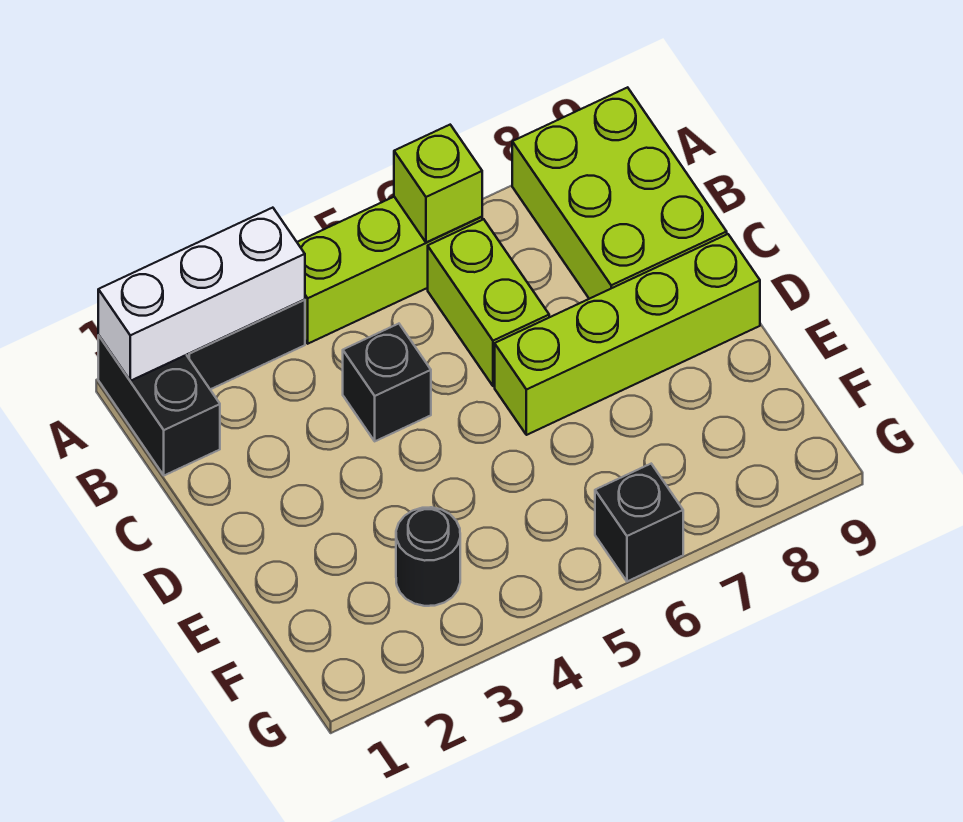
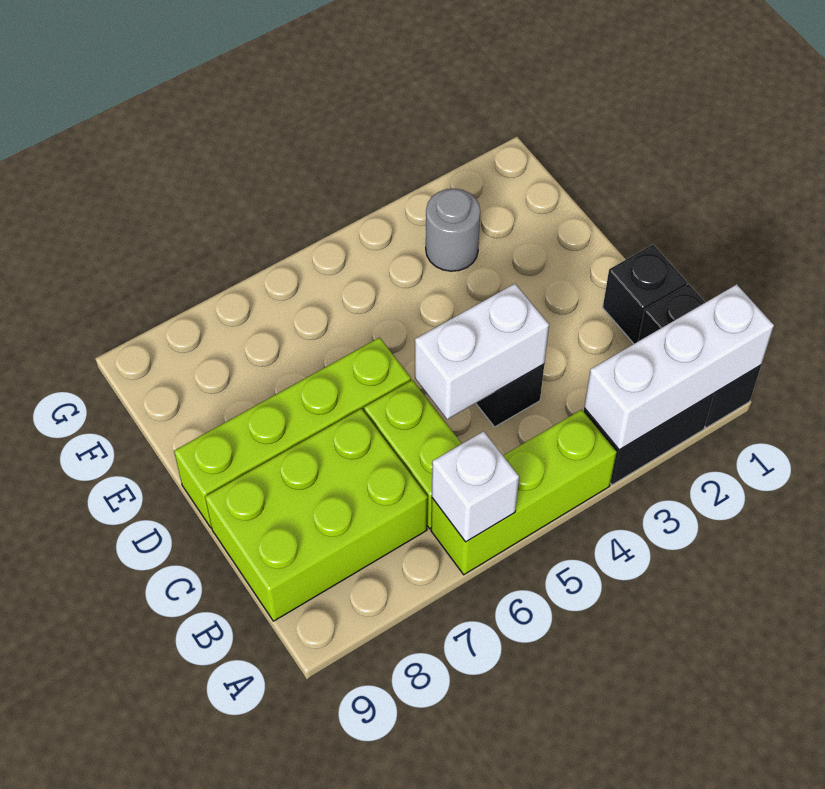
lime brick A6 level 2 -> white brick A6 level 2
lime brick A8:C9 level 1 -> lime brick B7:C9 level 1
none -> white brick C4:C5 level 2
black round brick F3 level 1 -> grey round brick F3 level 1
black brick G6 level 1 -> black brick C1 level 1

